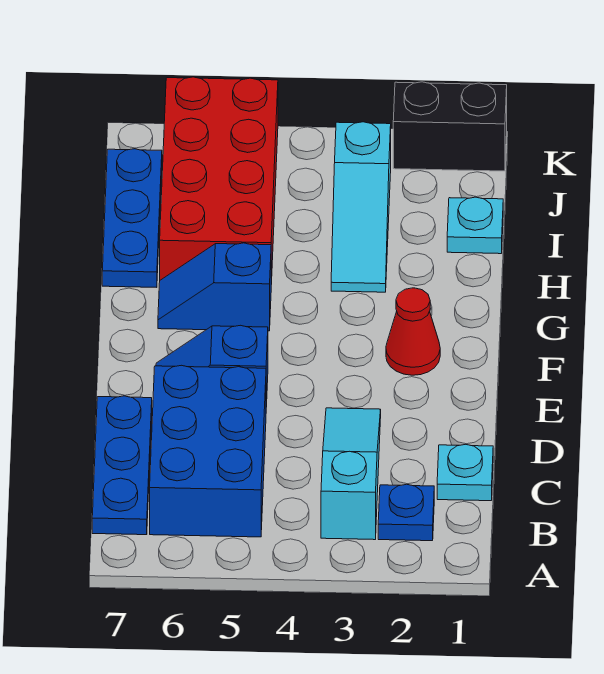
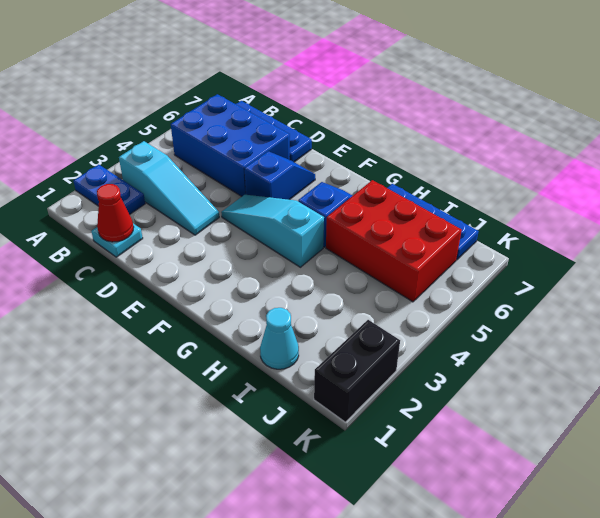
blue plate B2 level 1 -> blue plate A2:B2 level 1
red cone F2 level 1 -> red cone C1 level 2
cyan slope H3:J3 level 1 top J -> cyan slope E4:G4 level 1 top G
red brick H5:K6 level 1 -> red brick H5:J6 level 1
cyan plate I1 level 1 -> cyan cone I1 level 1

